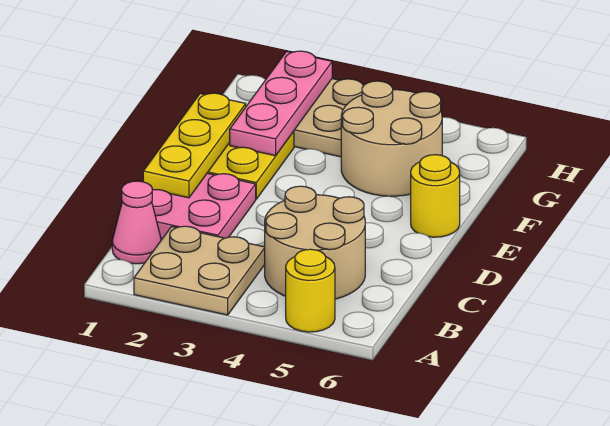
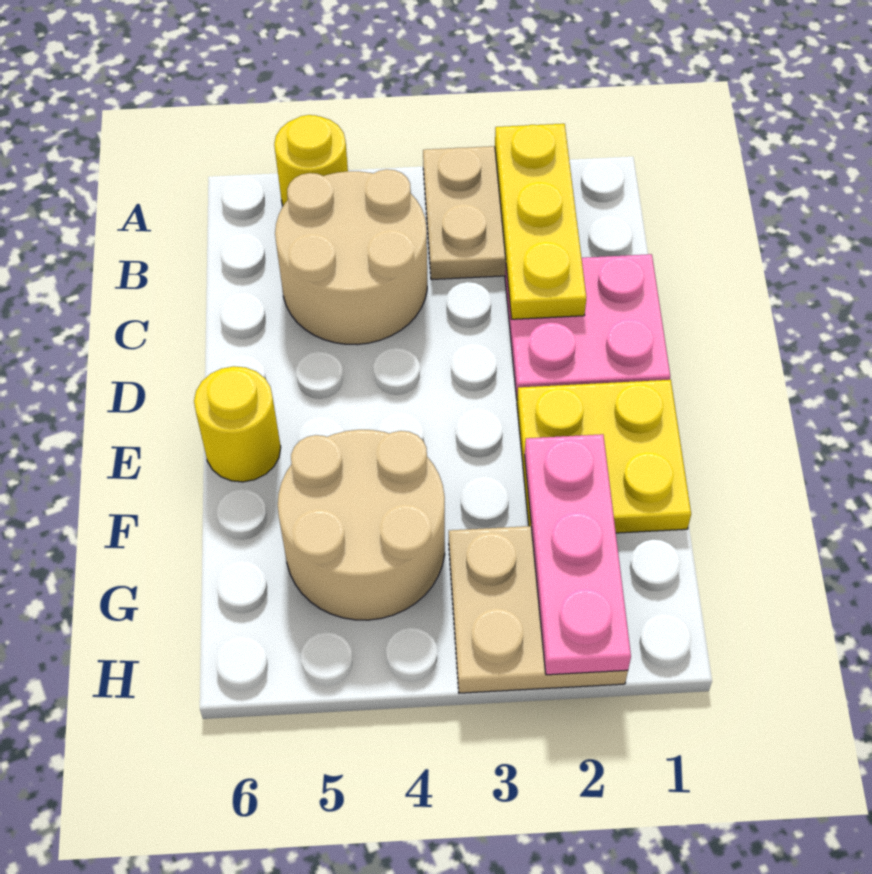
pink cone B1 level 1 -> none
yellow plate D1:F1 level 2 -> yellow plate A2:C2 level 2

